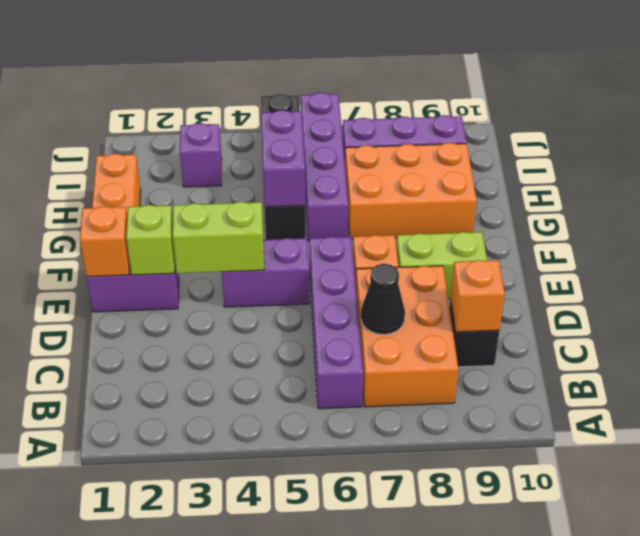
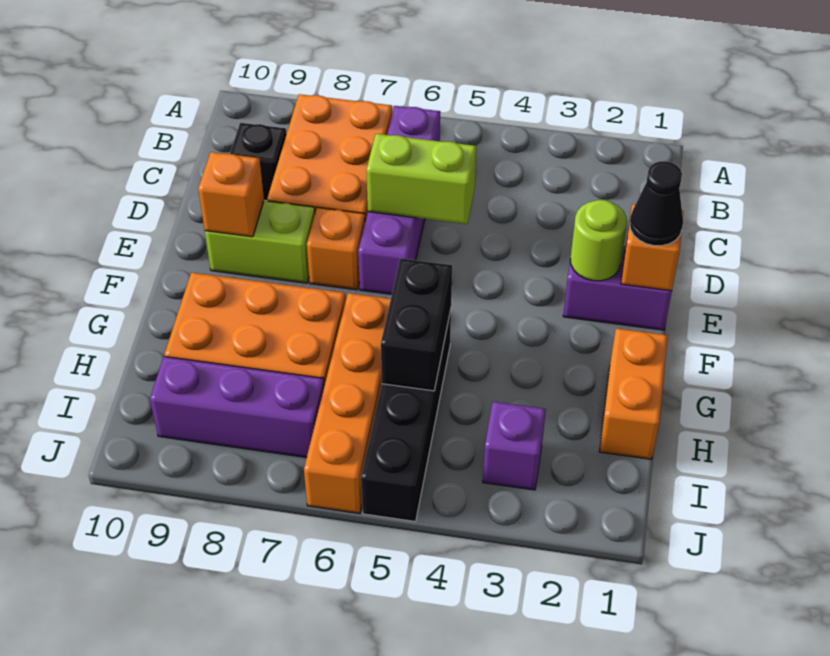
black cone C7 level 2 -> black cone E1 level 3
orange brick C9 level 2 -> orange brick E9 level 2
lime brick E2 level 2 -> lime round brick E2 level 2
lime brick E3:E4 level 2 -> lime brick D5:D6 level 2
purple brick E4:E5 level 1 -> none
purple brick G5:H5 level 2 -> black brick G5:H5 level 2
purple brick G6:J6 level 1 -> orange brick G6:J6 level 1

